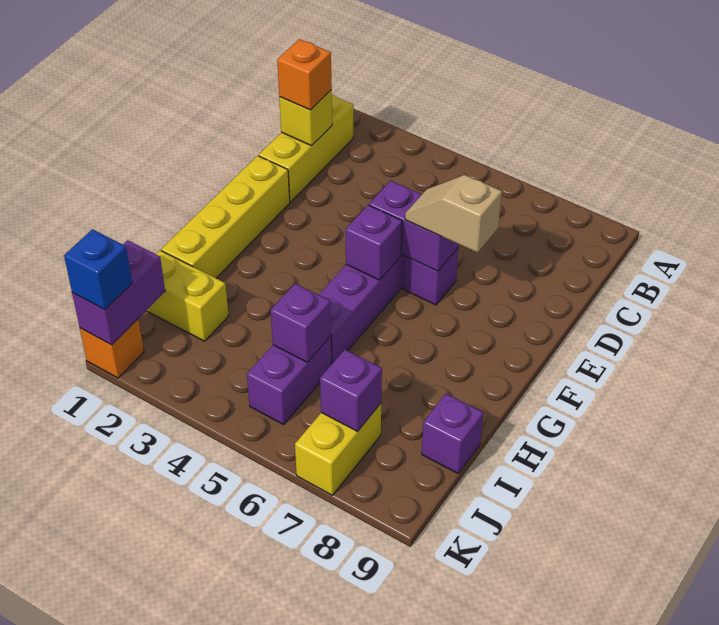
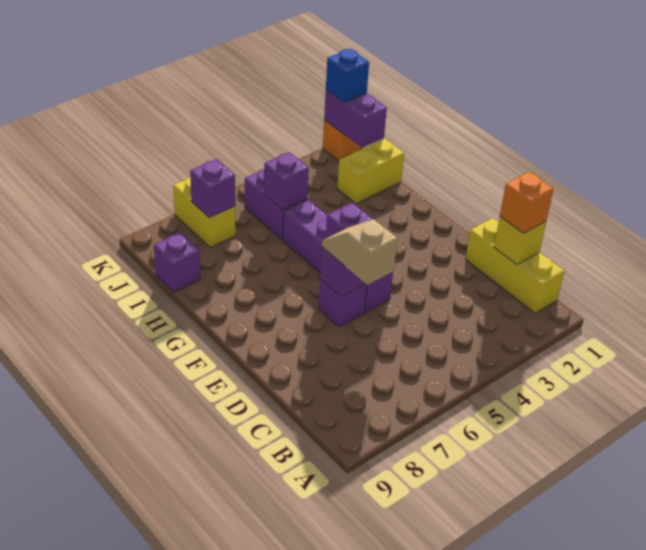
yellow brick E1:H1 level 1 -> none
tan slope E6:E7 level 3 top 7 -> tan slope D6:E6 level 3 top D

